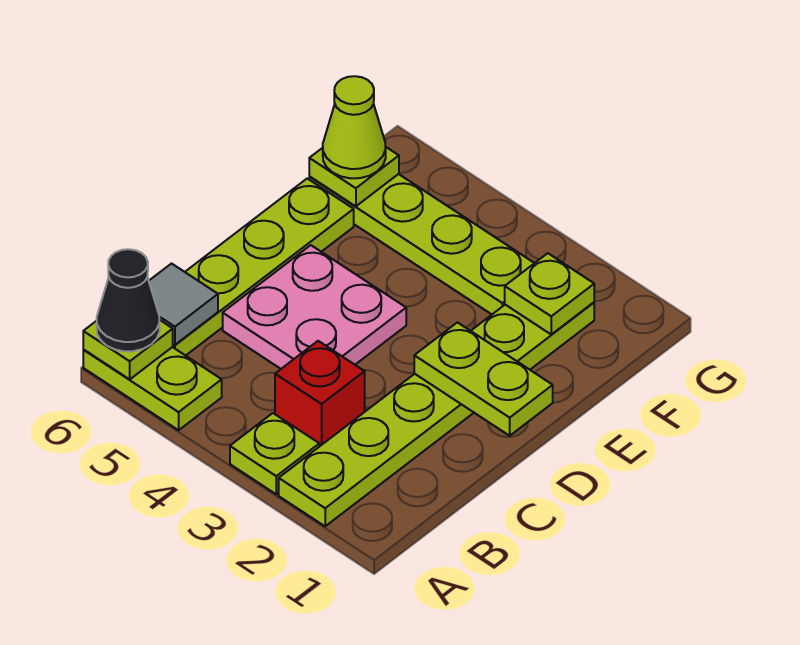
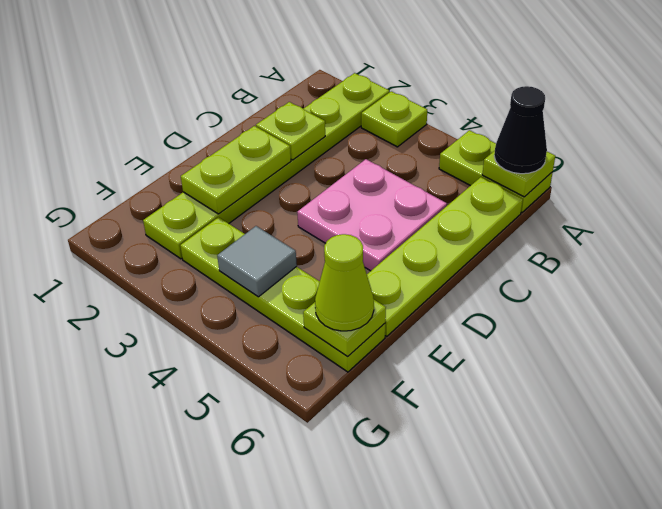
red brick B3 level 1 -> none
grey tile B6 level 2 -> grey tile F4 level 2
lime plate D1:D2 level 2 -> lime plate D2:E2 level 2
lime plate F2 level 2 -> lime plate C2 level 2

